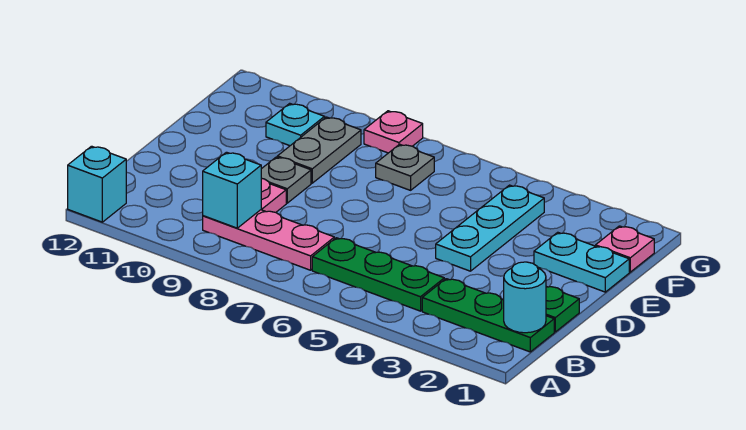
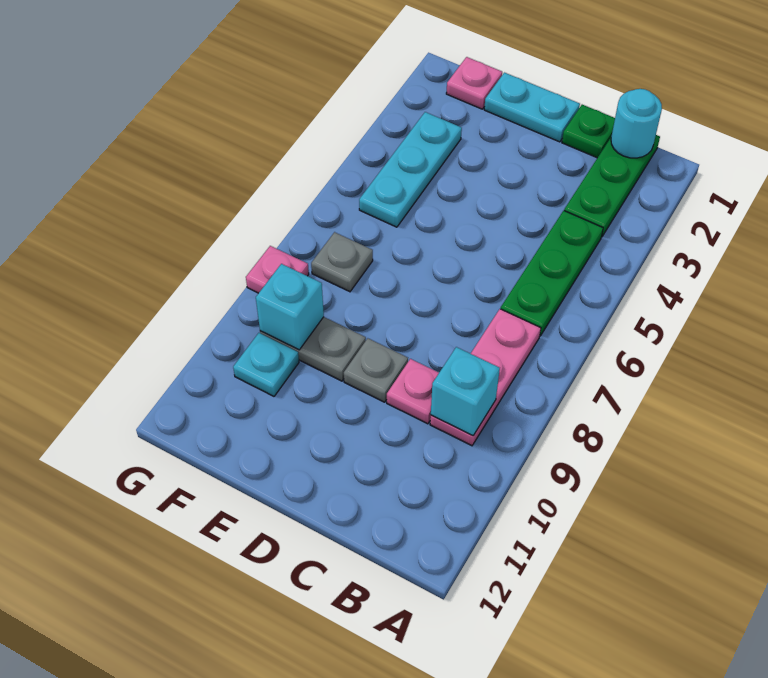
cyan brick A12 level 1 -> cyan brick F9 level 2
cyan plate D4:F4 level 1 -> cyan plate F3:F5 level 1
cyan plate E1:E2 level 1 -> cyan plate D1:E1 level 1

